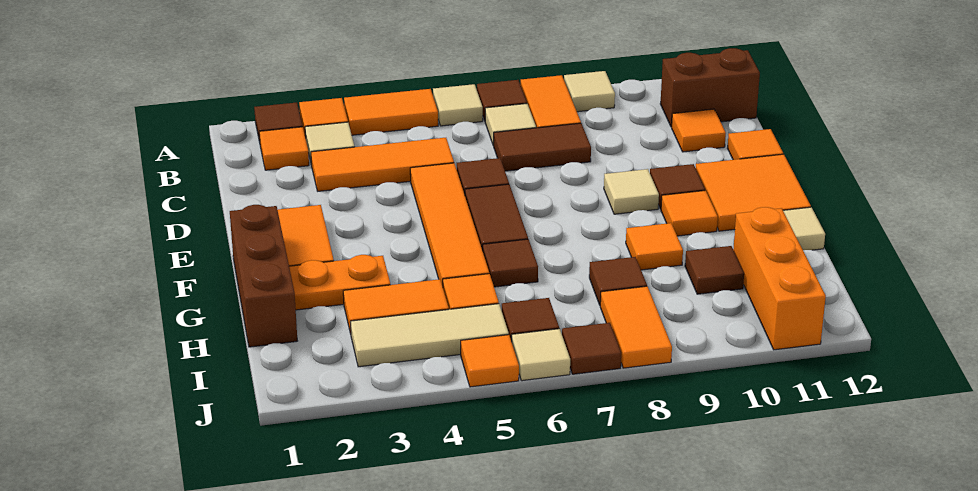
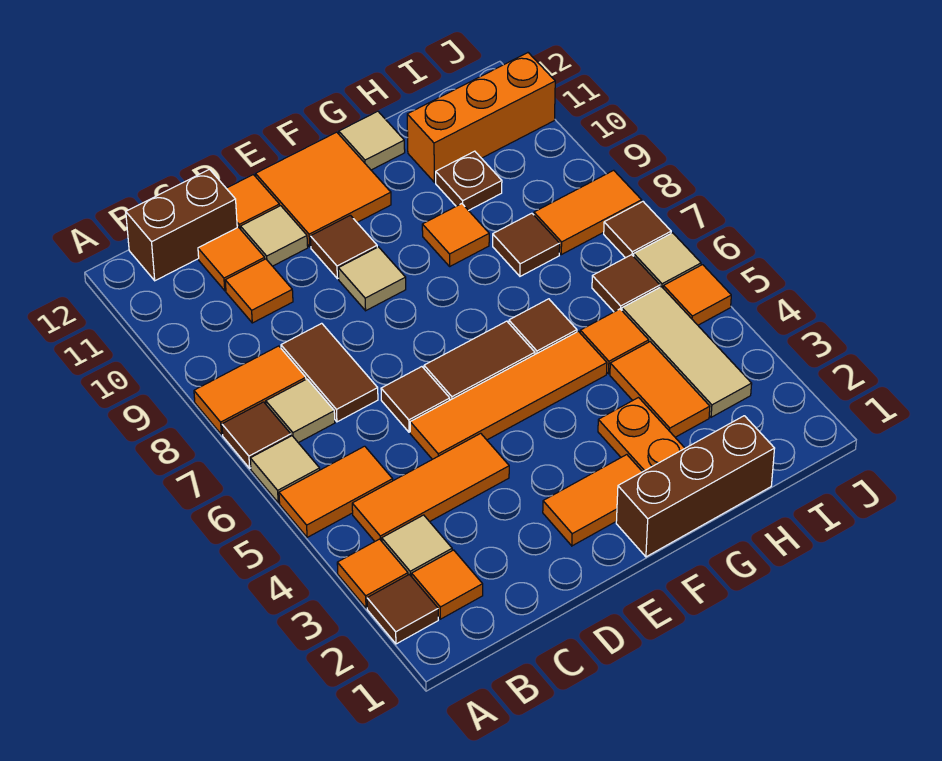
orange tile A4:A5 level 1 -> orange tile A5:B5 level 1
tan tile A9 level 1 -> tan tile D11 level 1
brown brick B11:B12 level 1 -> brown brick B12:C12 level 1
orange tile C3:C5 level 1 -> orange tile B4:D4 level 1
orange tile F10 level 1 -> orange tile C10 level 1
brown tile H10 level 1 -> brown plate H10 level 1

